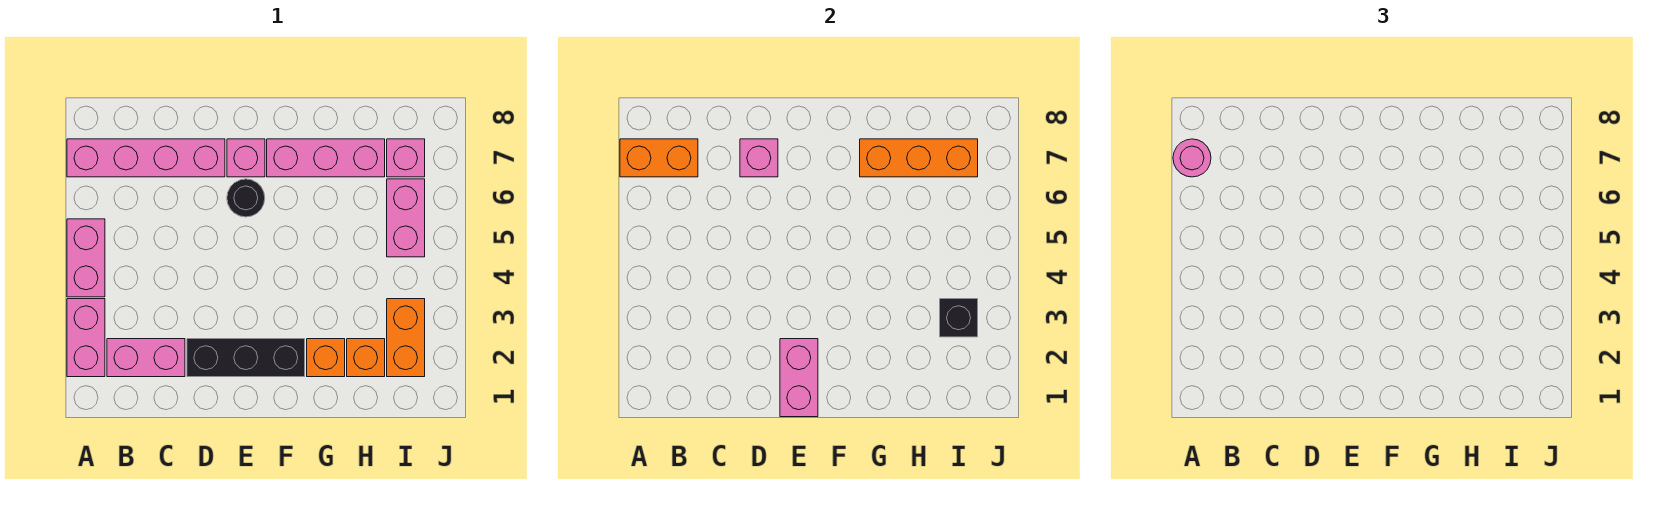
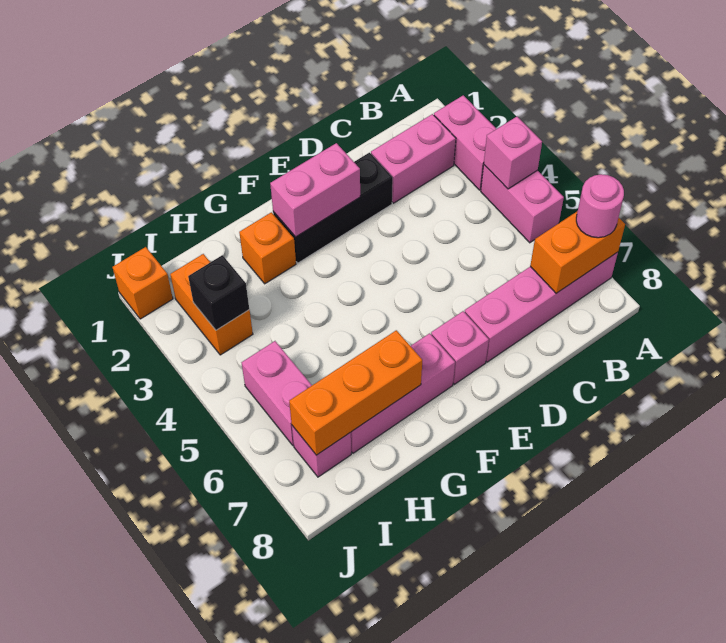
pink brick D7 level 2 -> pink brick A4 level 2
pink brick E1:E2 level 2 -> pink brick E2:F2 level 2
black round brick E6 level 1 -> none
orange brick H2 level 1 -> orange brick J1 level 1

